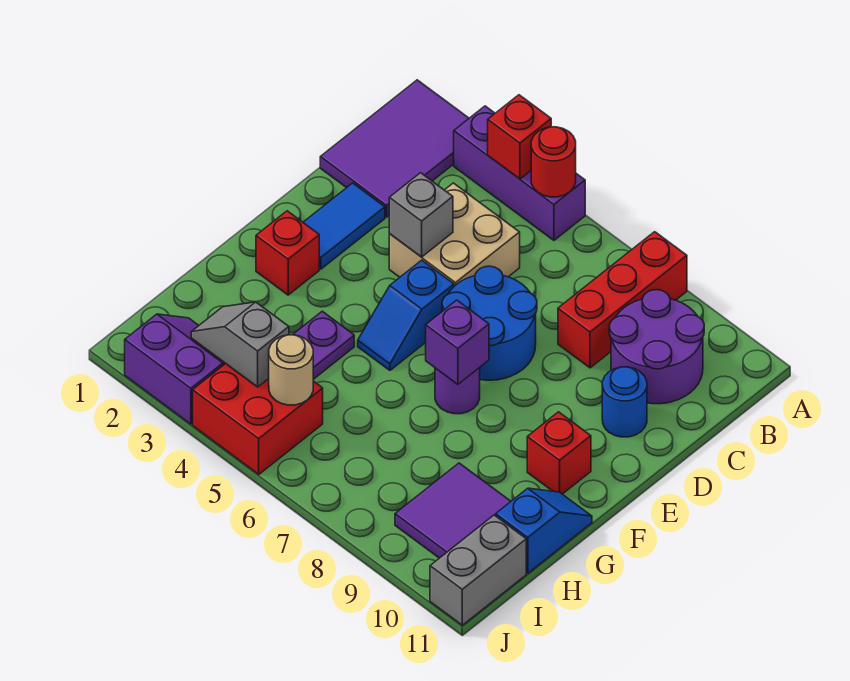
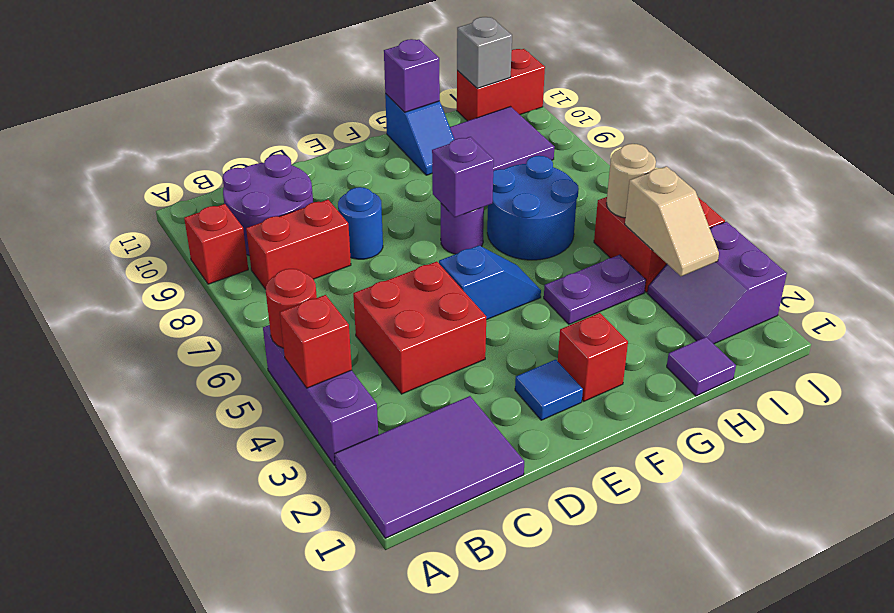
red brick A8:C8 level 1 -> red brick B8:C8 level 1
tan brick C4:D5 level 1 -> red brick C4:D5 level 1
blue tile D2:E2 level 1 -> blue tile E2 level 1
grey brick D4 level 2 -> grey brick I11 level 2
blue round brick D6:E7 level 1 -> blue round brick G6:H7 level 1
blue round brick D10 level 1 -> blue round brick D8 level 1
red brick F10 level 1 -> red brick A9 level 1
blue slope G11:H11 level 1 top H -> blue slope G10:G11 level 1 top 11
none -> purple brick G11 level 2
none -> purple tile H1 level 1
grey slope I3:I4 level 2 top 4 -> tan slope I3:I4 level 2 top 4
grey brick I11:J11 level 1 -> red brick I11:J11 level 1

